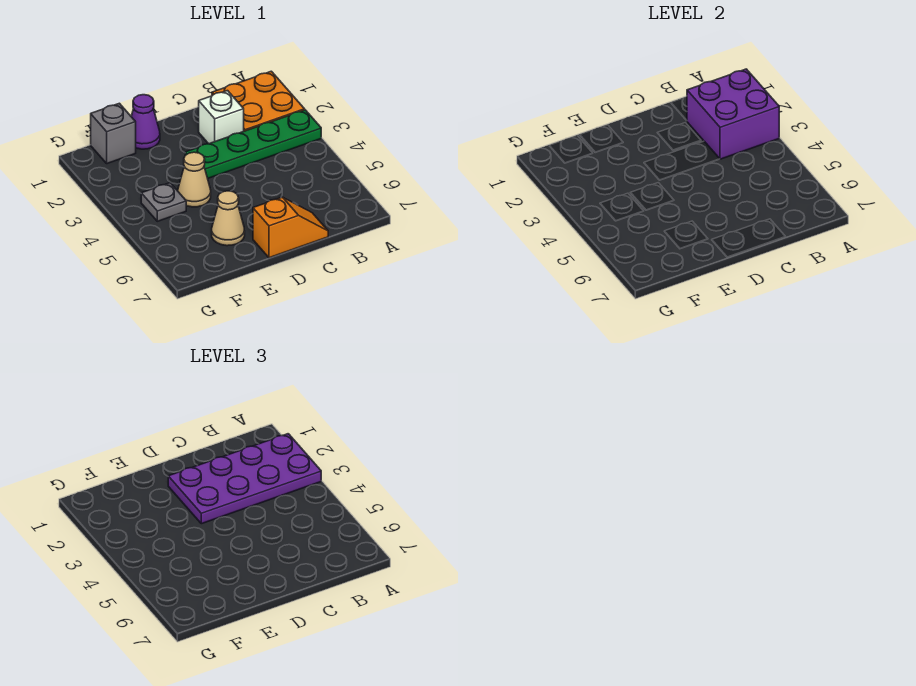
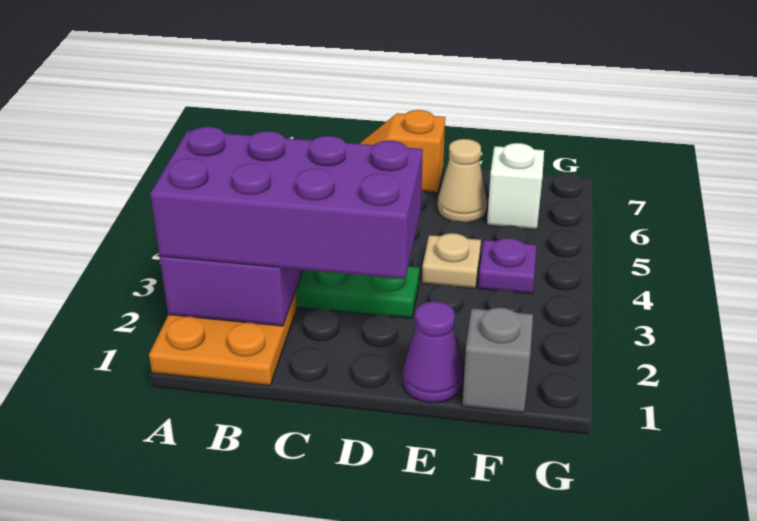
purple plate A2:D3 level 3 -> purple brick A2:D3 level 3
white brick C2 level 1 -> white brick F6 level 1
tan cone E4 level 1 -> tan plate E4 level 1
grey plate F4 level 1 -> purple plate F4 level 1

